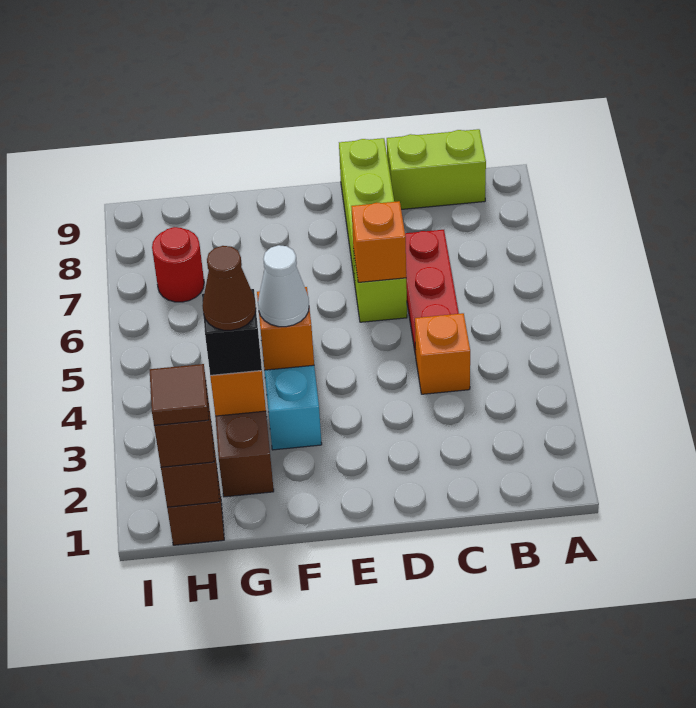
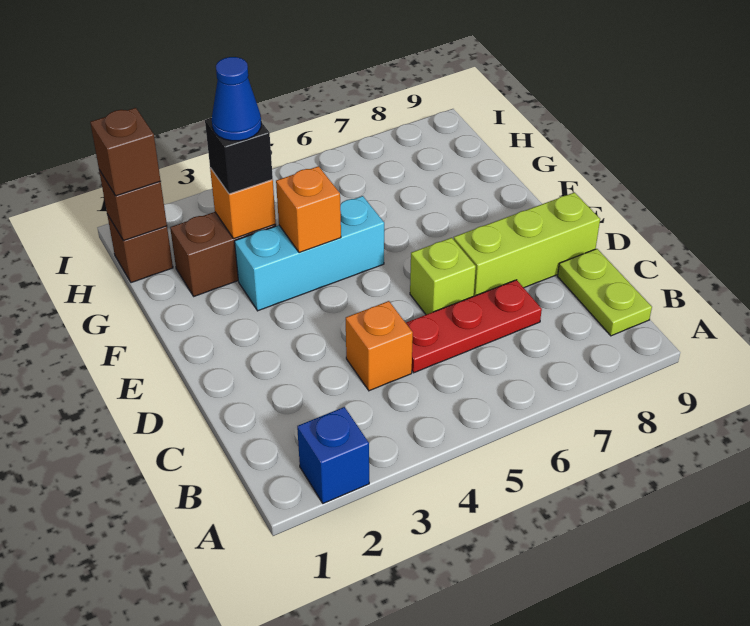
none -> blue brick A2 level 1
lime brick B9:C9 level 1 -> lime plate B9:C9 level 1
orange brick D6 level 2 -> none
white cone F4 level 3 -> none
brown cone G3 level 4 -> blue cone G3 level 4
brown tile H1 level 4 -> none
red round brick H7 level 1 -> none

